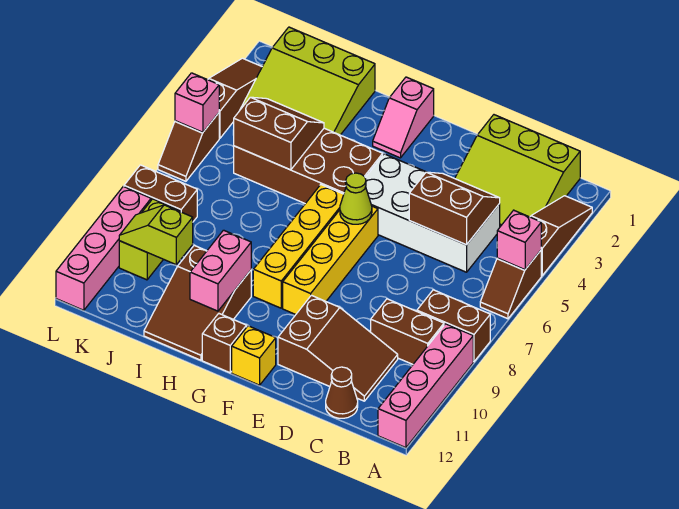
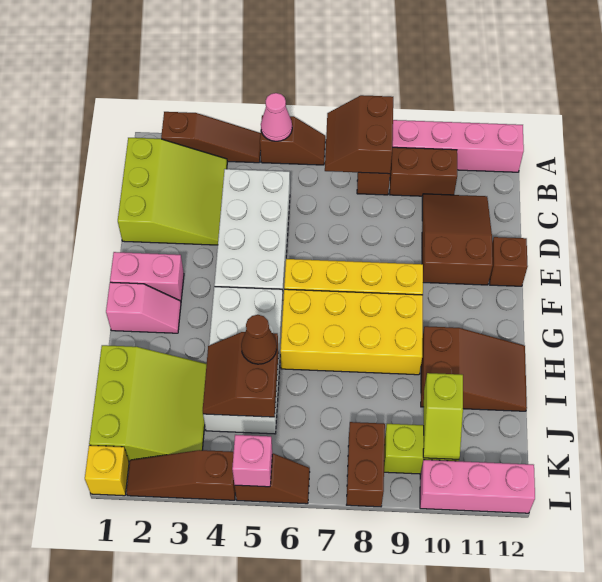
brown slope A2:A4 level 1 top 4 -> brown slope A2:A4 level 1 top 2
pink brick A5 level 2 -> pink cone A5 level 2
brown brick B9:C9 level 1 -> brown brick B9:B10 level 1
brown slope C4:D5 level 2 top 5 -> brown slope A7:B8 level 2 top 8
brown cone C12 level 1 -> brown cone I5 level 3
lime cone F6 level 2 -> none
yellow brick F12 level 1 -> yellow brick L1 level 1
brown brick G4:J5 level 1 -> white brick G4:J5 level 1
yellow brick G6:G9 level 1 -> yellow brick G6:H9 level 1
brown brick G12 level 1 -> brown brick E12 level 1
pink brick H10:H11 level 2 -> pink brick F1:F2 level 1
pink brick L9:L12 level 1 -> pink brick L10:L12 level 1

